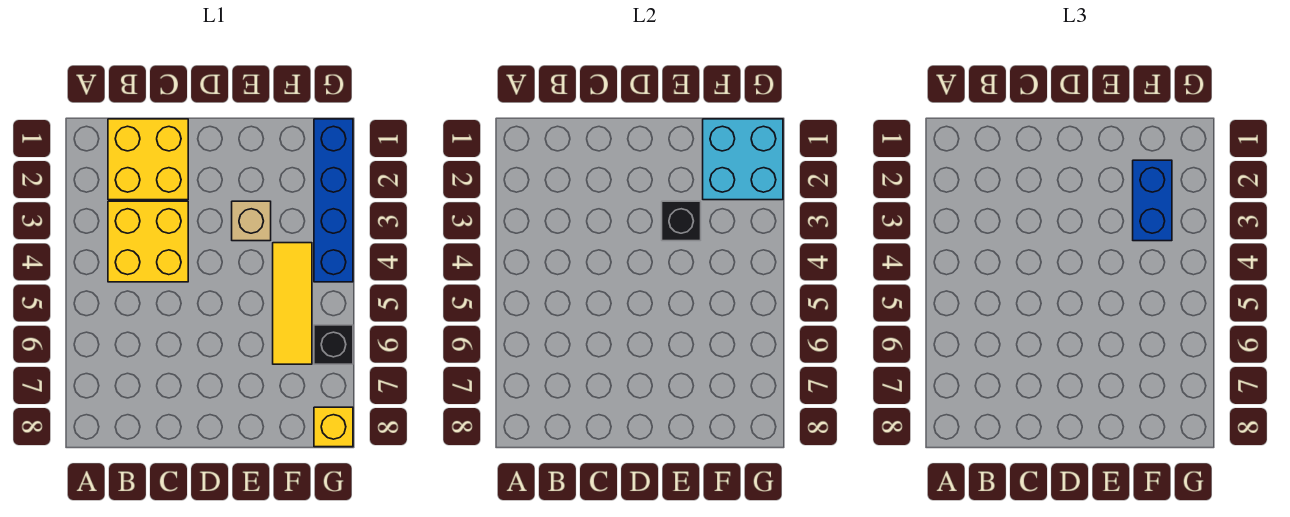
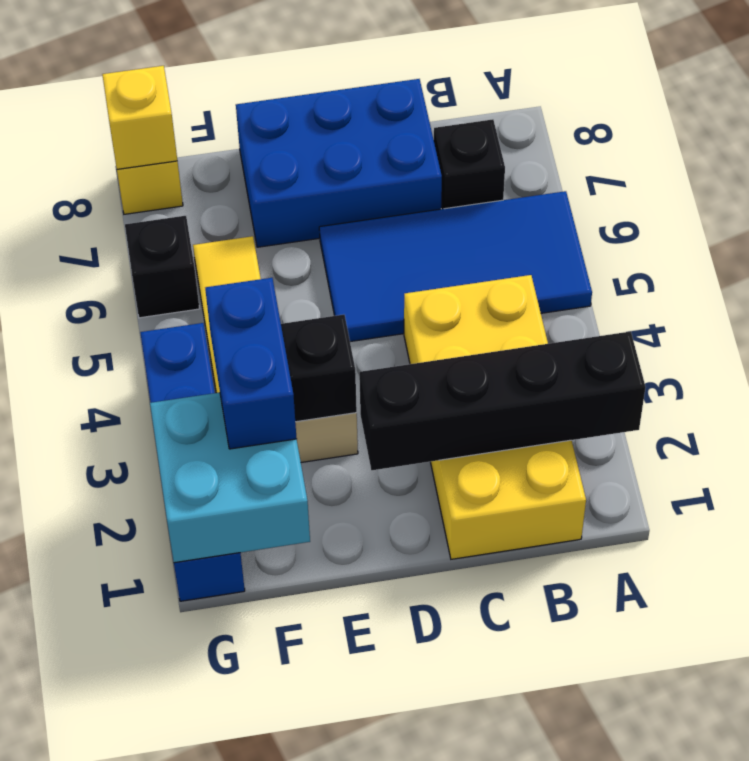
none -> black brick A2:D2 level 2
none -> blue tile A5:D6 level 1
none -> black brick B7 level 1
none -> blue brick C7:E8 level 1
none -> yellow brick G8 level 2

